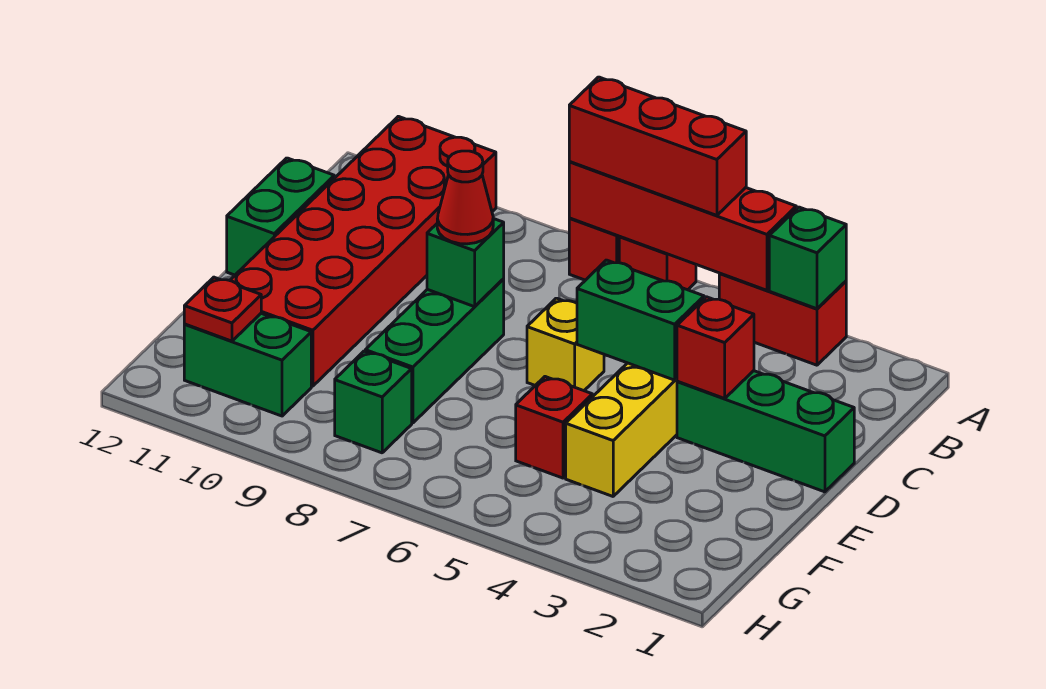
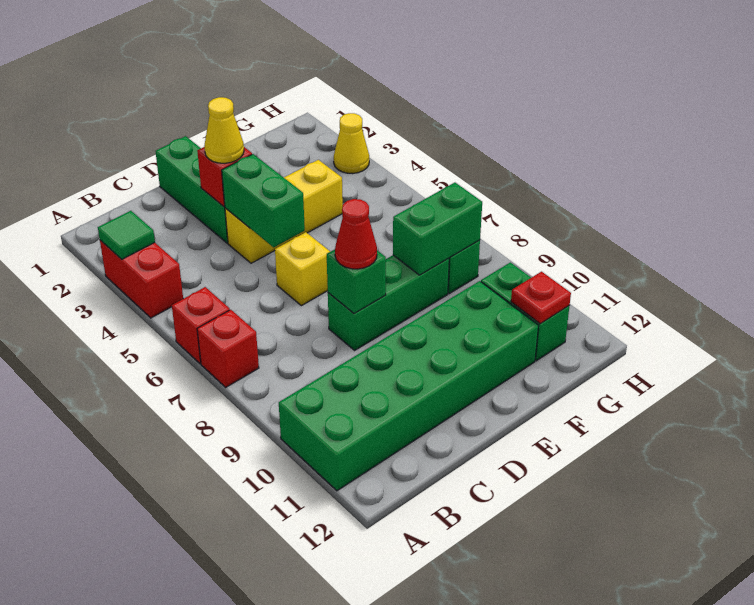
green brick A3 level 2 -> green tile A3 level 2
red brick A4:A7 level 2 -> none
red brick A5:A7 level 3 -> none
red brick A10:F11 level 1 -> green brick A10:F11 level 1
green brick C12:D12 level 1 -> green brick F8:G8 level 2
none -> yellow cone D3 level 3
red brick F5 level 1 -> none
none -> yellow cone H3 level 1

